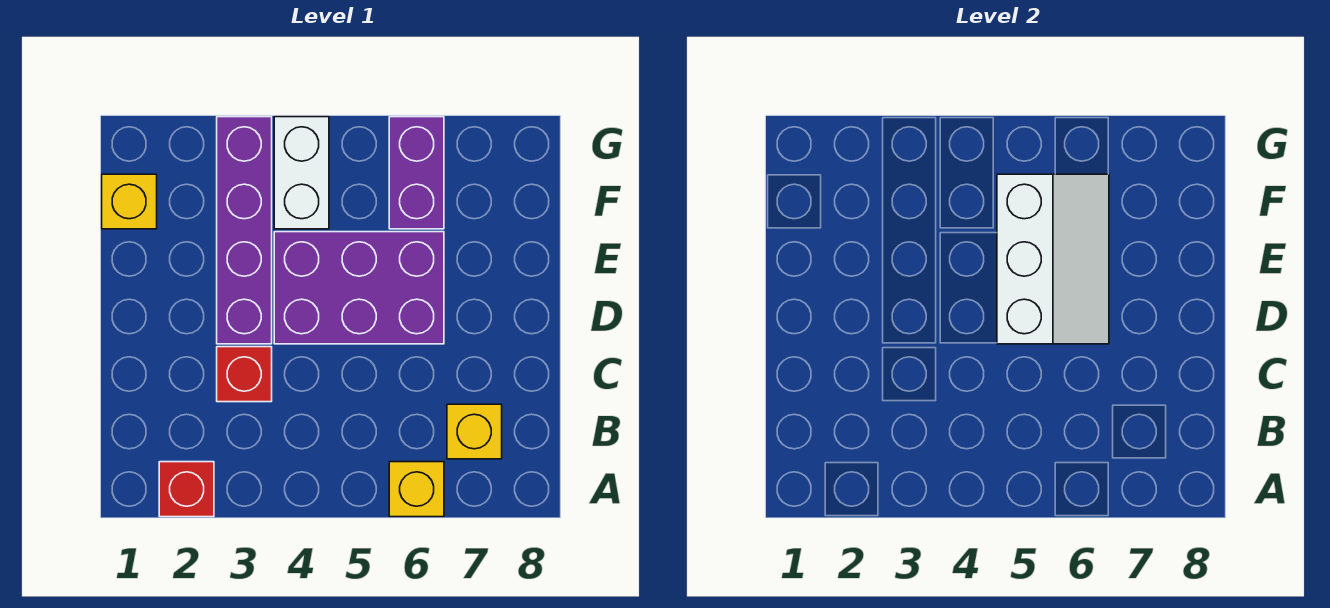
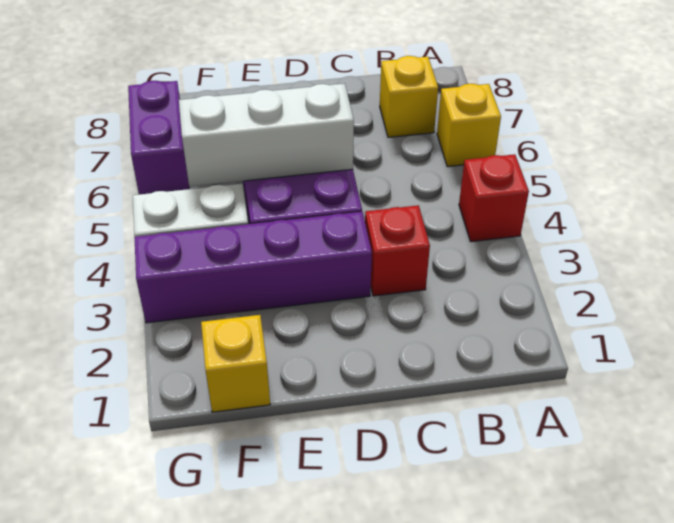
red brick A2 level 1 -> red brick A4 level 1
purple brick F6:G6 level 1 -> purple brick G6:G7 level 1

